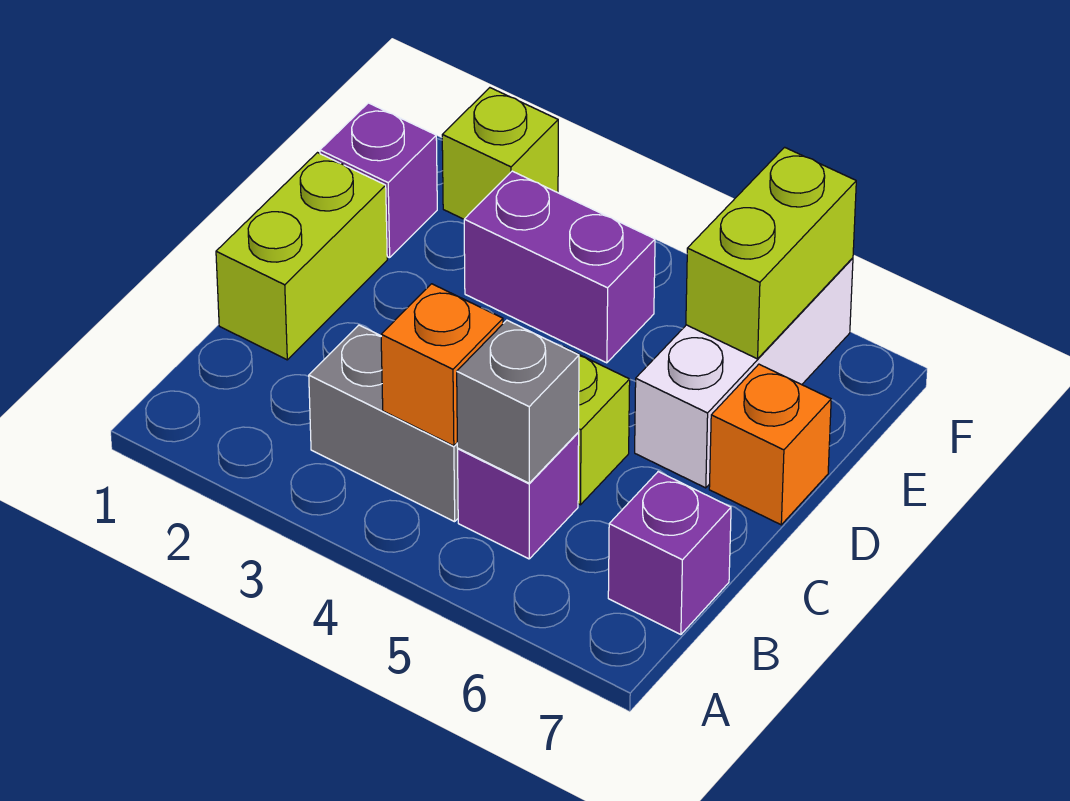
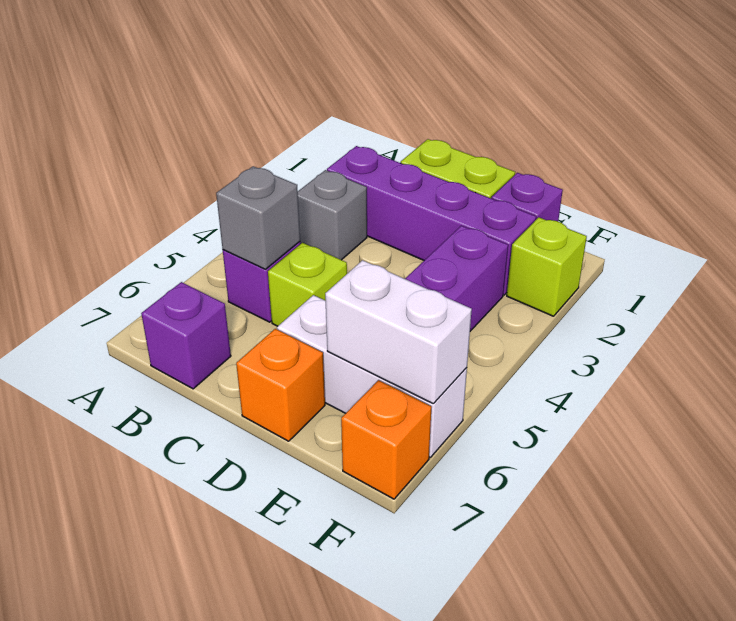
none -> purple brick B2:E2 level 1
grey brick B3:B4 level 1 -> grey brick B3 level 1
orange brick B4 level 2 -> orange brick F7 level 1
lime brick E6:F6 level 2 -> white brick E6:F6 level 2

